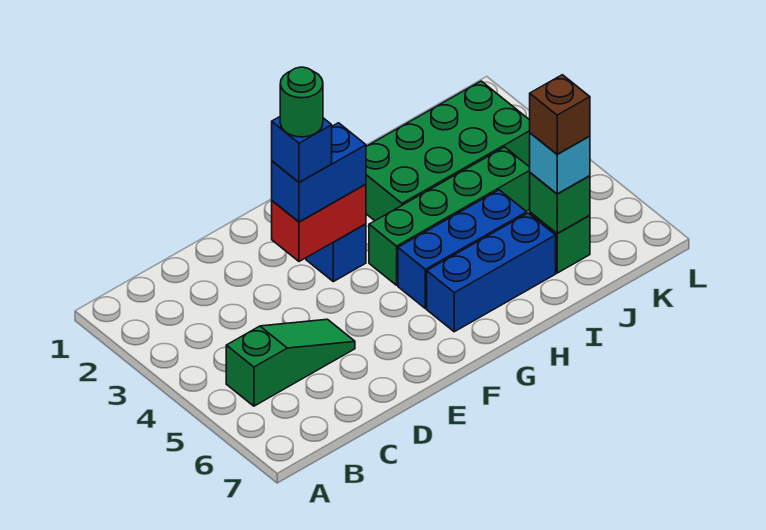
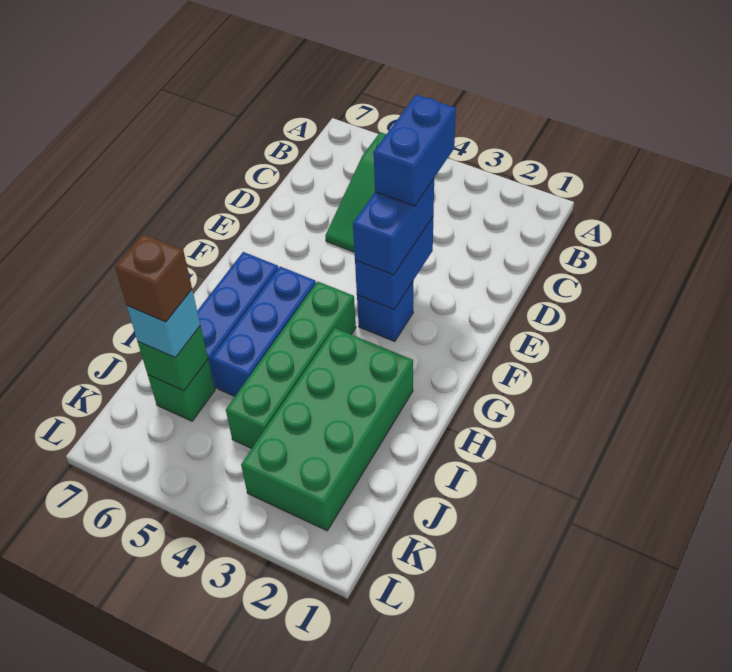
red brick E3:F3 level 2 -> blue brick E3:F3 level 2
blue brick E3 level 4 -> blue brick D3:E3 level 4
green round brick E3 level 5 -> none

